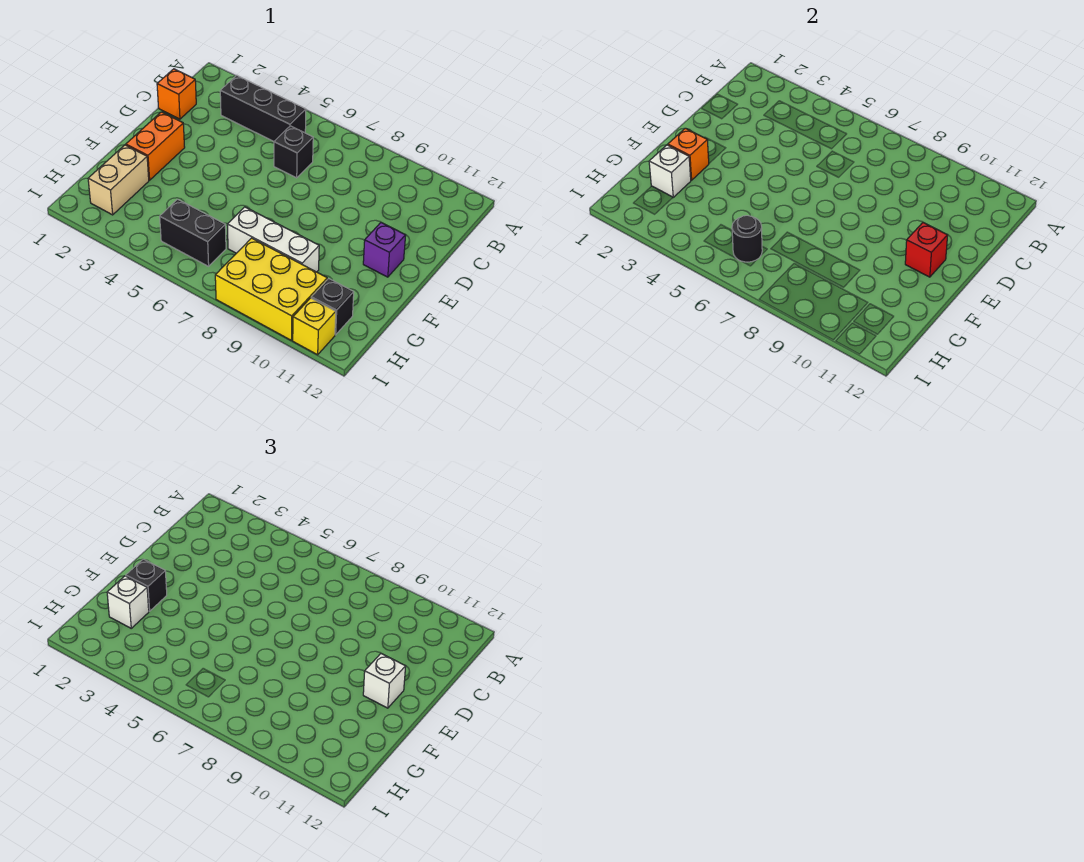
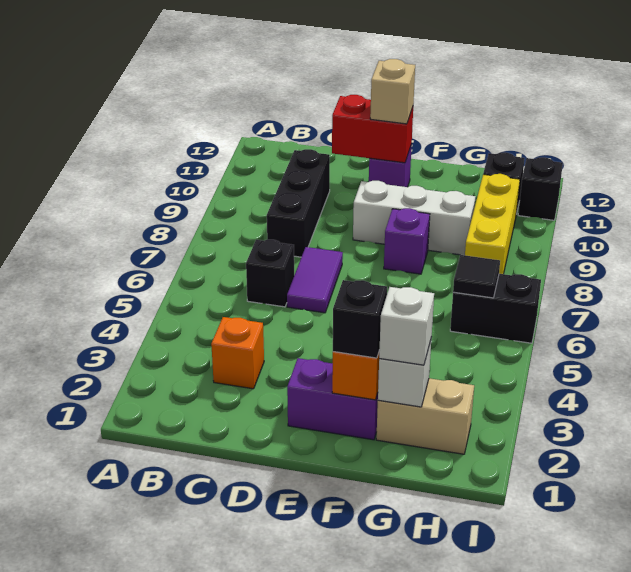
black brick B3:B5 level 1 -> black brick C8:C10 level 1
orange brick C1 level 1 -> orange brick C3 level 1
none -> purple tile D6:D7 level 1
orange brick E2:F2 level 1 -> purple brick E2:F2 level 1
red brick E11 level 2 -> red brick D11:E11 level 2
white brick E11 level 3 -> tan brick E11 level 3
none -> purple brick F8 level 1
white brick G7:G9 level 1 -> white brick E9:G9 level 1
black brick H5:H6 level 1 -> black brick H6:I6 level 1
black round brick H6 level 2 -> black tile H6 level 2
yellow brick H8:I10 level 1 -> yellow brick H8:H10 level 1
yellow brick I11 level 1 -> black brick I11 level 1

